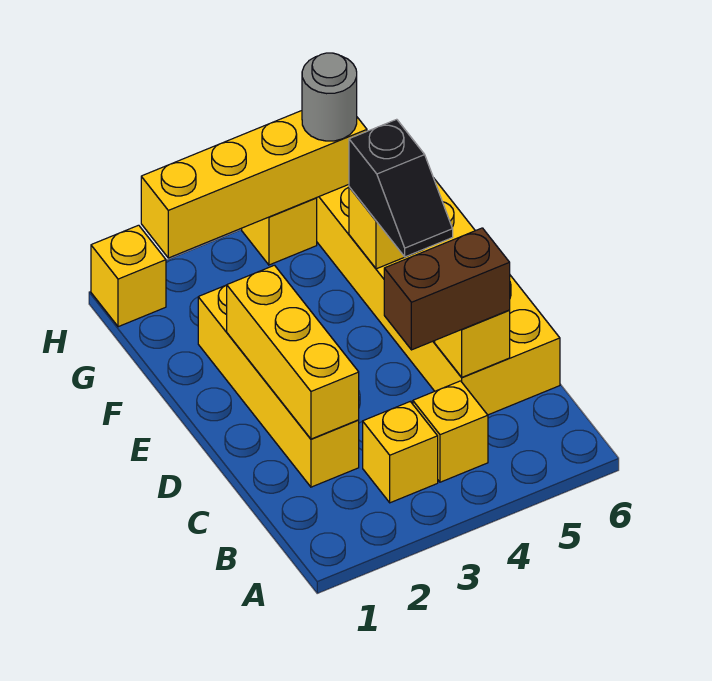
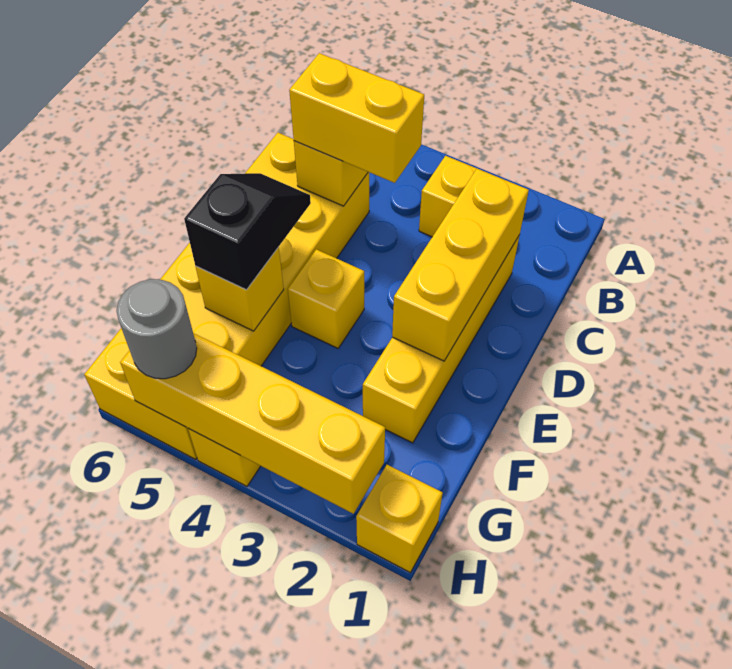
yellow brick B4 level 1 -> yellow brick E4 level 1
brown brick C4:C5 level 3 -> yellow brick C4:C5 level 3

